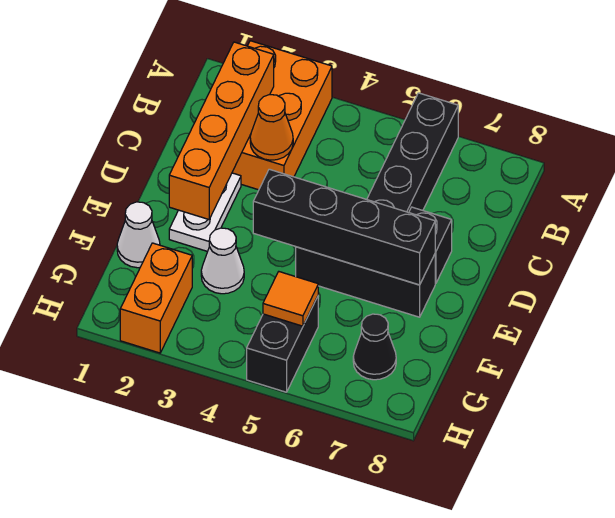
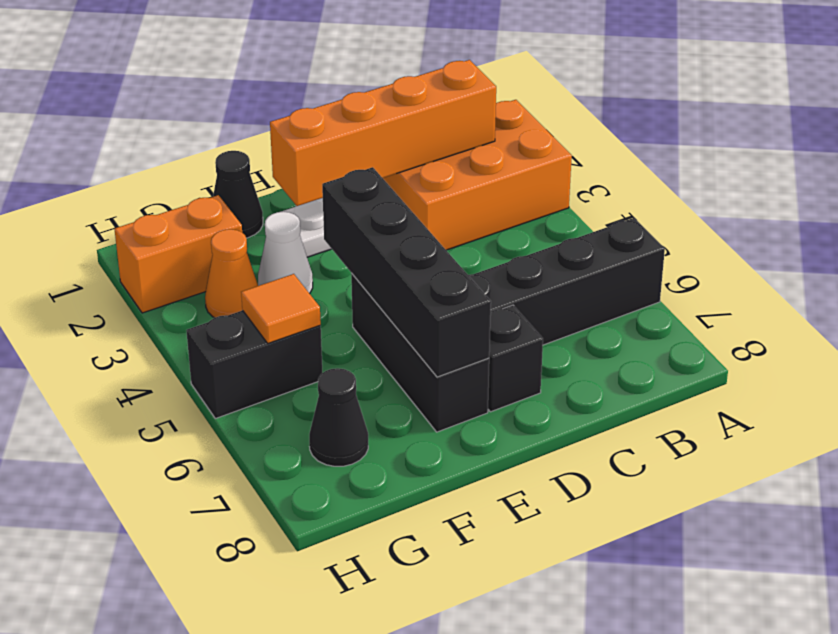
orange cone C3 level 2 -> orange cone G3 level 1
white cone F1 level 1 -> black cone F1 level 1

